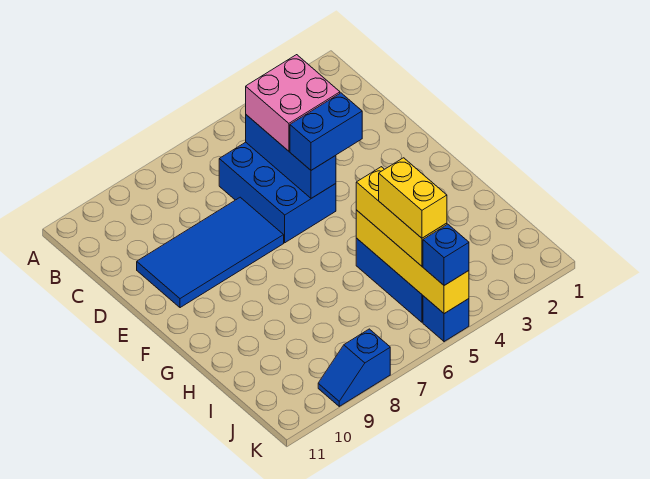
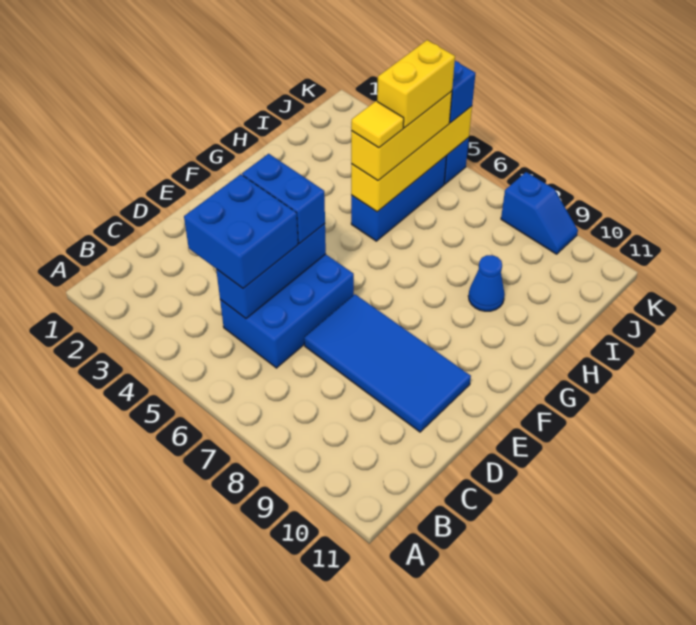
pink brick C4:D5 level 3 -> blue brick C4:D5 level 3
none -> yellow tile H5 level 4
none -> blue cone H9 level 1

